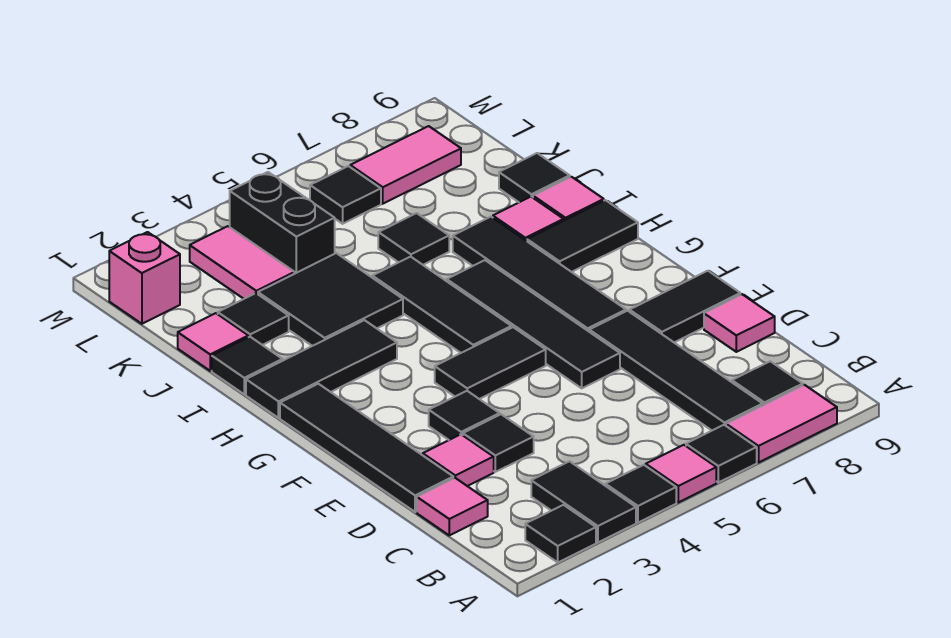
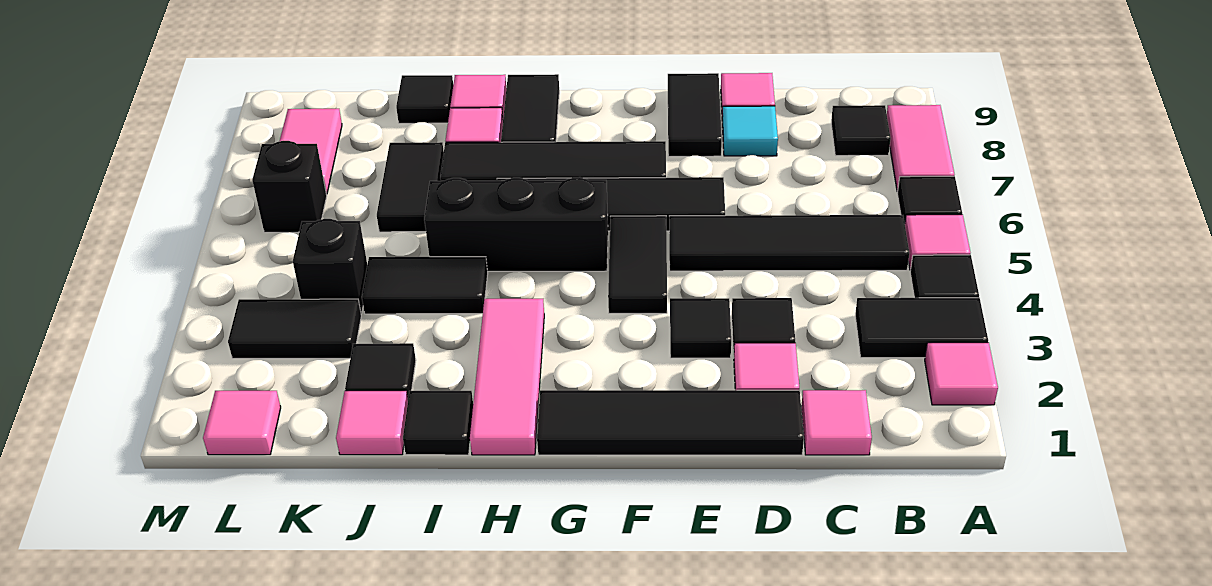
black tile A2 level 1 -> pink tile A2 level 1
black tile B7:E7 level 1 -> black tile B5:E5 level 1
none -> cyan tile D8 level 1
black tile G5:I5 level 1 -> black brick G5:I5 level 1
black tile H1:H3 level 1 -> pink tile H1:H3 level 1
black tile I3:J4 level 1 -> black tile I4:J4 level 1
black tile J6 level 1 -> black tile J6:J7 level 1
pink tile K3:L3 level 1 -> black tile K3:L3 level 1
black brick K4:L4 level 1 -> black brick K4 level 1
pink brick L1 level 1 -> pink tile L1 level 1
black tile L6 level 1 -> black brick L6 level 1

